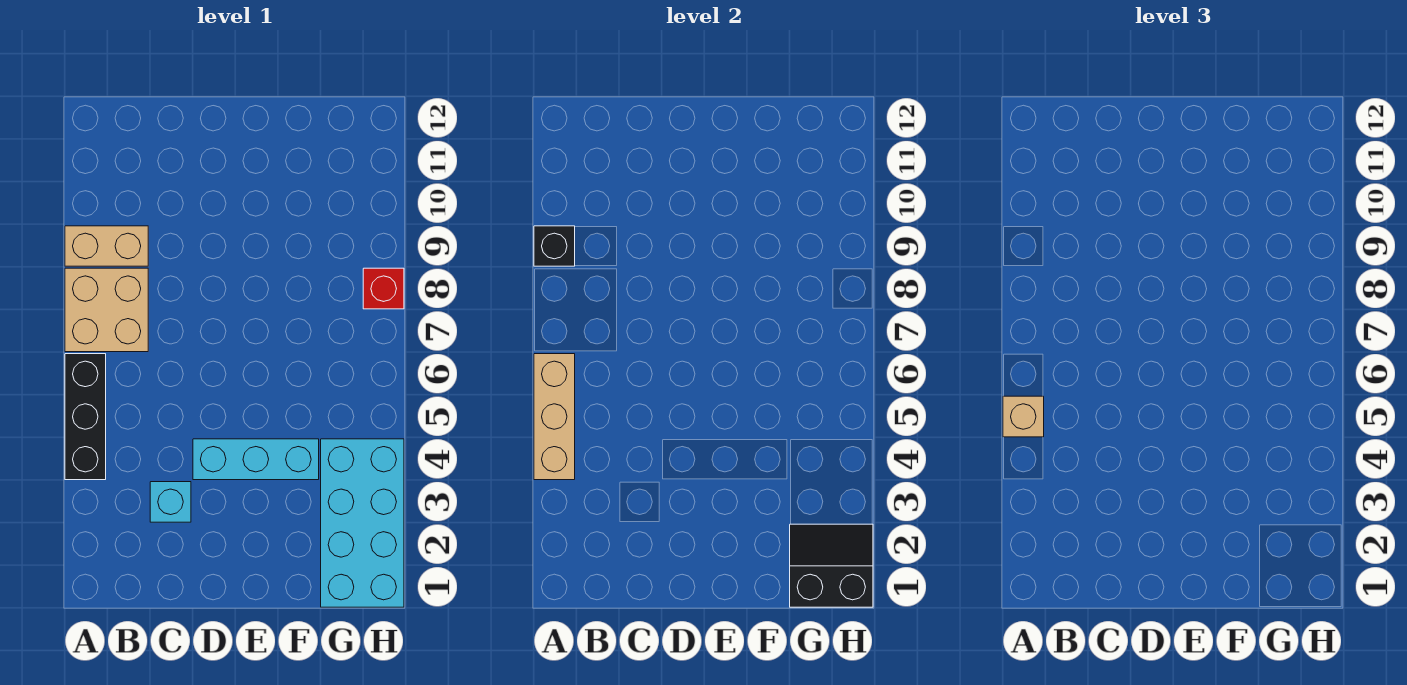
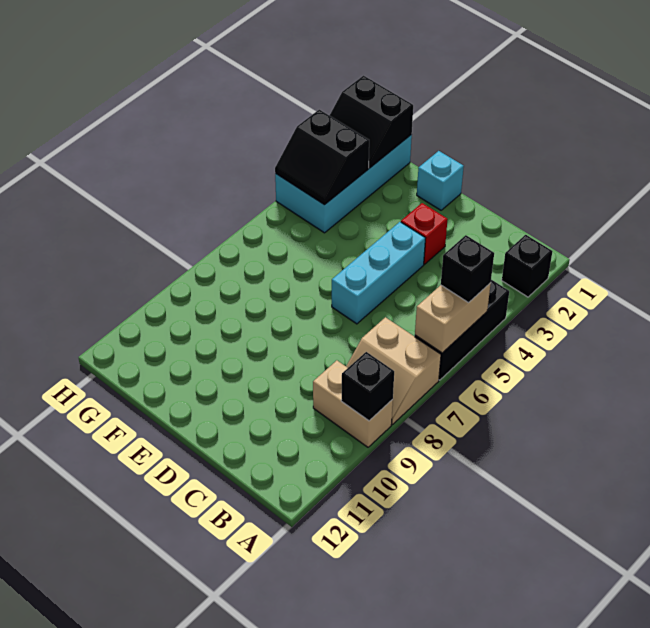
none -> black brick A2 level 1
tan brick A4:A6 level 2 -> tan brick A5:A6 level 2
tan brick A5 level 3 -> black brick A5 level 3
tan brick A7:B8 level 1 -> tan slope A7:B8 level 1 top 7
cyan brick C3 level 1 -> cyan brick E1 level 1
cyan brick D4:F4 level 1 -> cyan brick D4:D6 level 1
none -> black slope G3:H4 level 2 top 3
red brick H8 level 1 -> red brick D3 level 1

